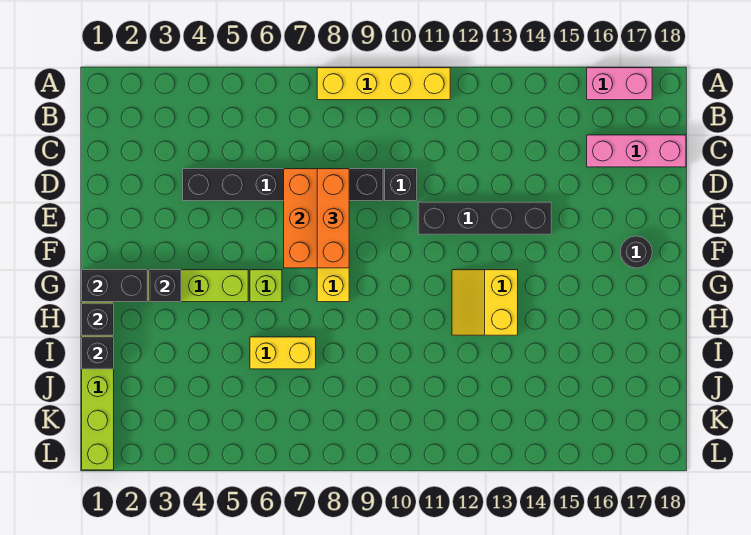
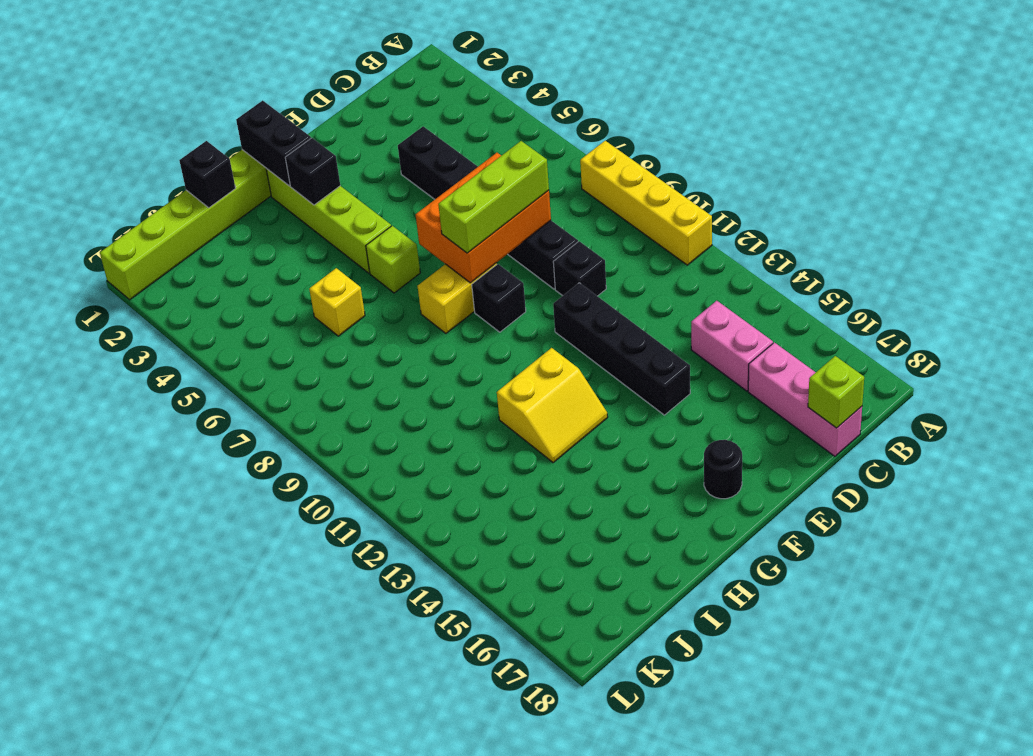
pink brick A16:A17 level 1 -> pink brick C14:C15 level 1
none -> lime brick C18 level 2
orange brick D8:F8 level 3 -> lime brick D8:F8 level 3
yellow slope G12:H13 level 1 top 13 -> yellow slope G12:H13 level 1 top 12
black brick H1 level 2 -> black brick F9 level 1
yellow brick I6:I7 level 1 -> yellow brick I6 level 1

